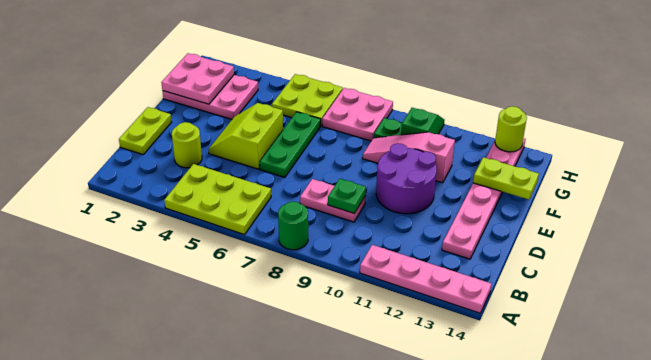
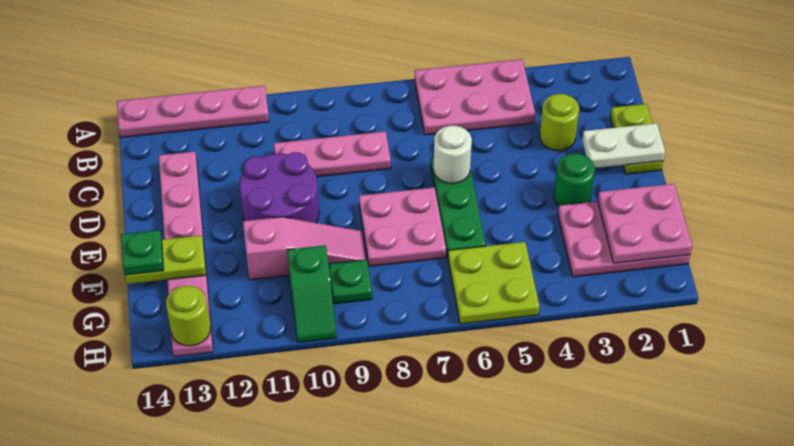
lime plate A4:B6 level 1 -> pink plate A4:B6 level 1
green round brick A8 level 1 -> green round brick E3 level 1
pink plate C8:C9 level 1 -> pink plate C8:C10 level 1
green plate C9 level 2 -> green plate F14 level 3
none -> white plate D1:D2 level 2
lime slope D4:E5 level 1 top 5 -> none
none -> white round brick D6 level 2
pink plate G7:H8 level 1 -> pink plate E7:F8 level 1

